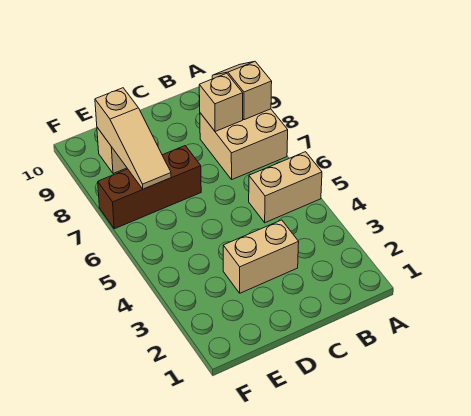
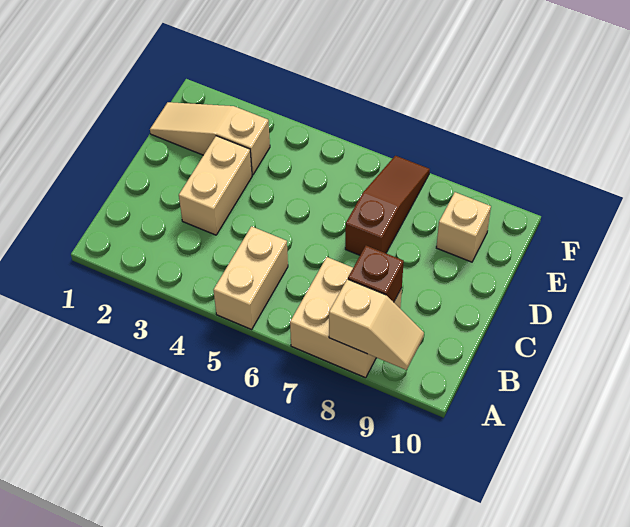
tan brick B8 level 2 -> brown brick B8 level 2
brown brick D7:F7 level 1 -> brown slope D7:F7 level 1 top D
tan slope E7:E9 level 2 top 9 -> tan slope E1:E3 level 1 top 3

